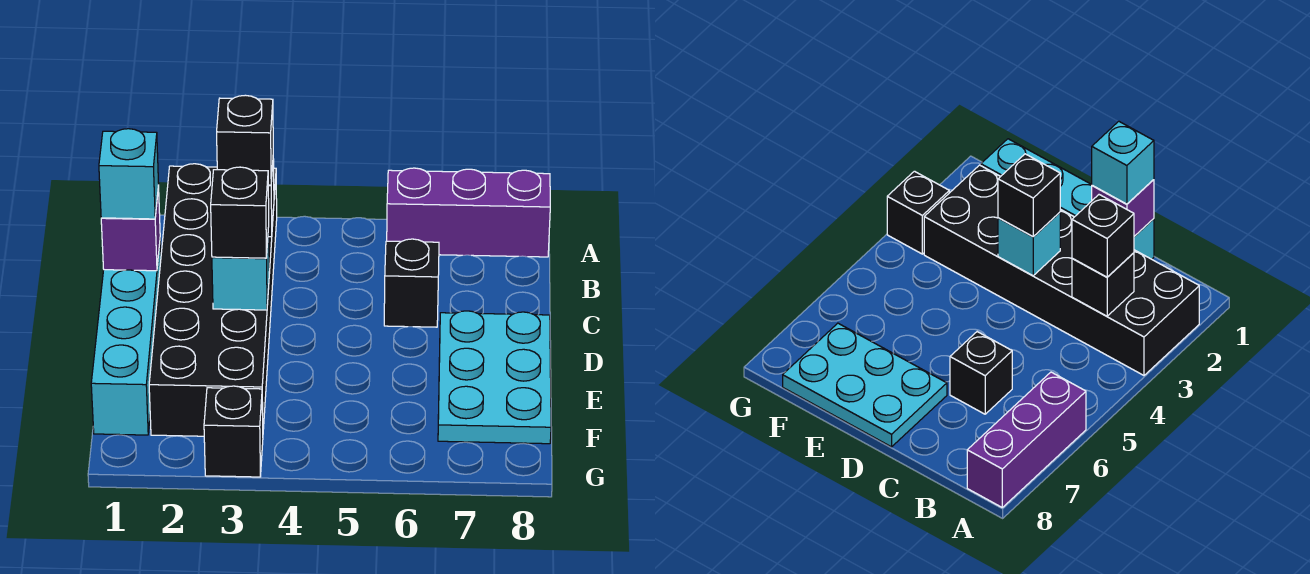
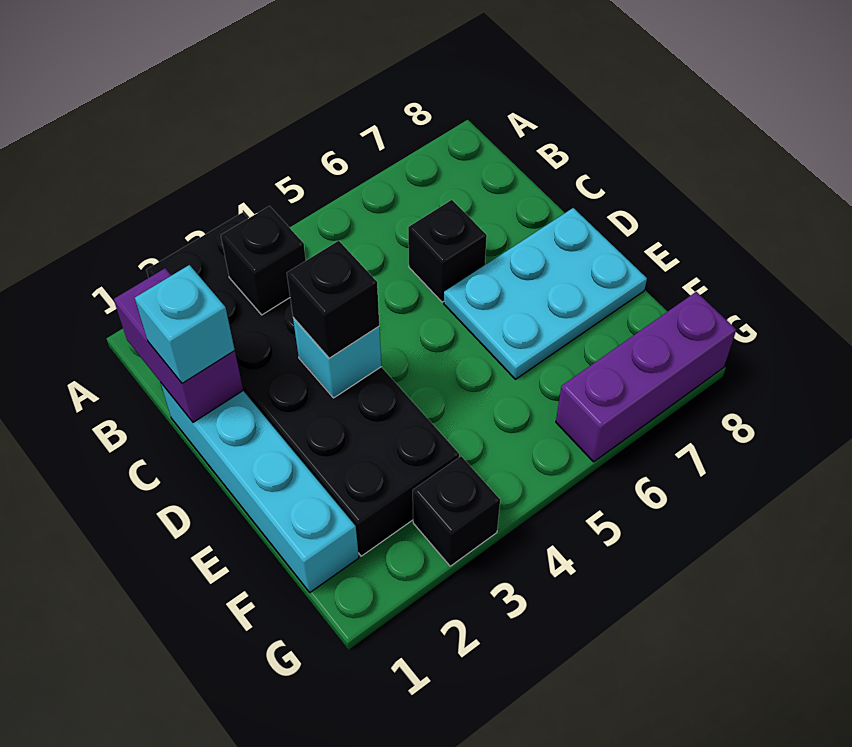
purple brick A6:A8 level 1 -> purple brick G6:G8 level 1
black brick B3 level 3 -> none
purple brick C1 level 2 -> purple brick B1:C1 level 2
cyan plate D7:F8 level 1 -> cyan plate D6:E8 level 1

